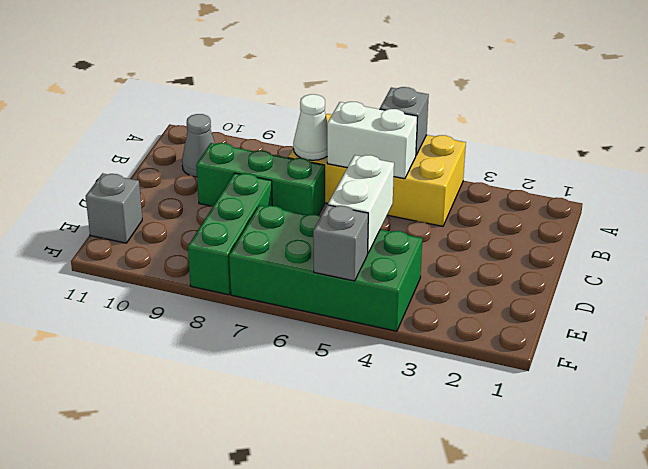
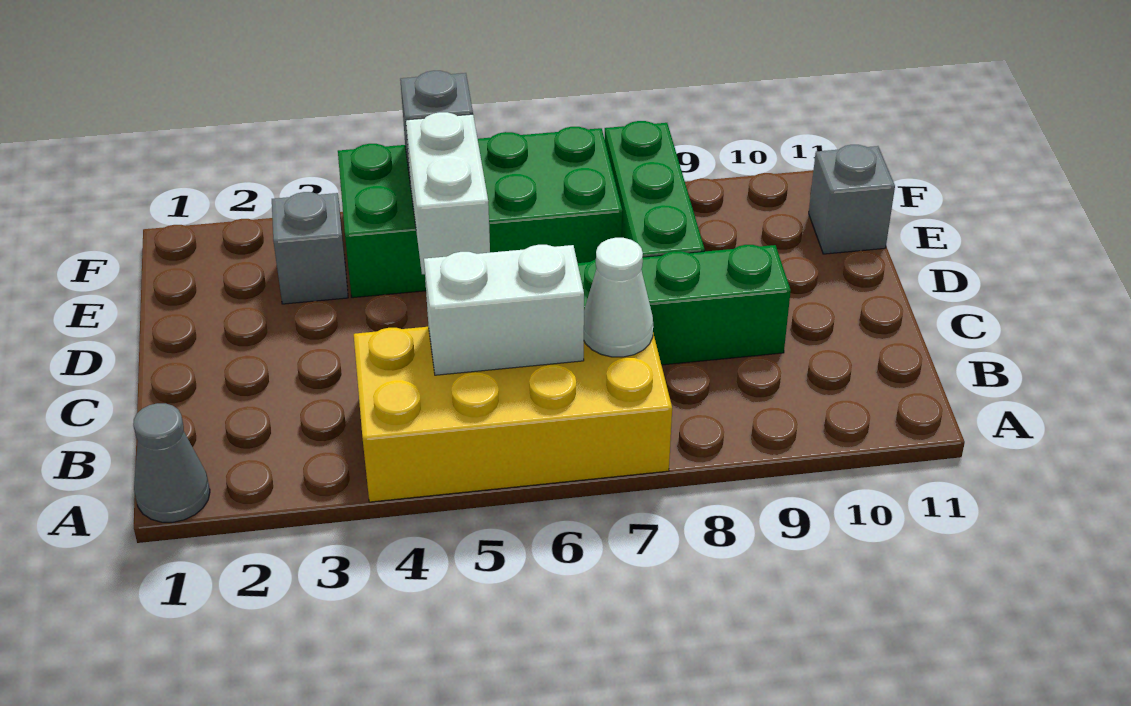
grey brick A5 level 2 -> grey brick E3 level 1
grey cone B10 level 1 -> grey cone A1 level 1

